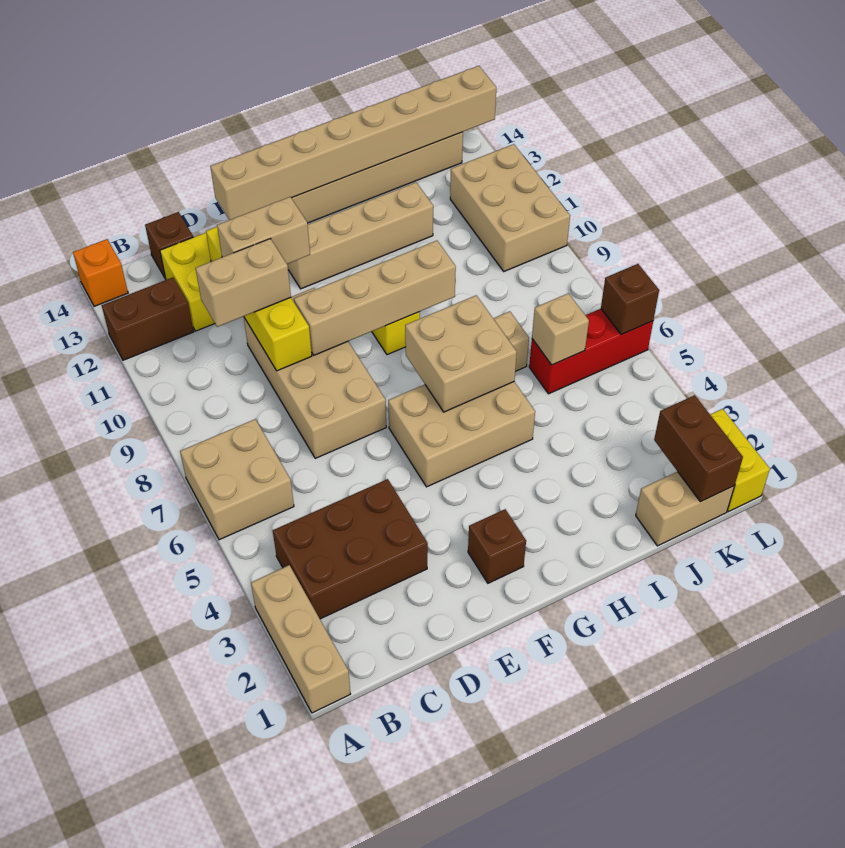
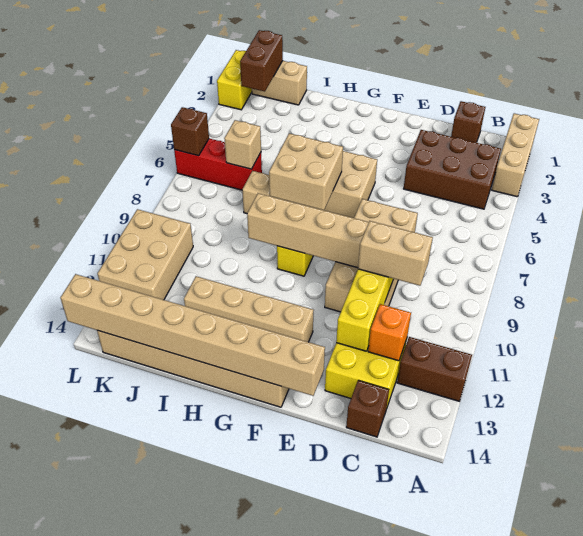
tan brick A6:B7 level 1 -> none
orange brick A14 level 1 -> orange brick C12 level 2
tan brick D11:E11 level 3 -> none
brown brick F2 level 1 -> brown brick C1 level 1

